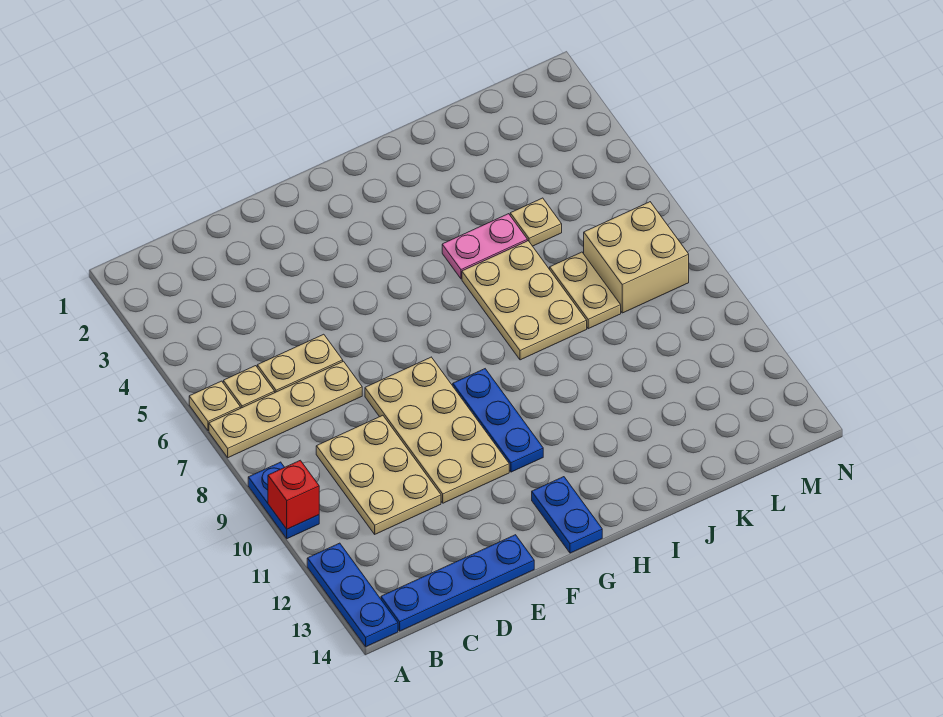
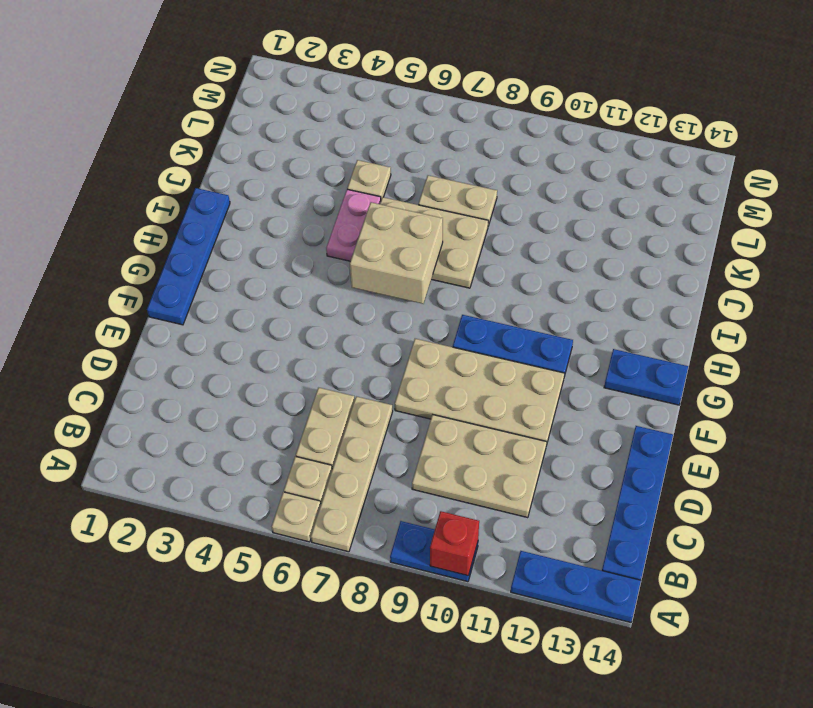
none -> blue plate F1:I1 level 1
tan brick L7:M8 level 1 -> tan brick H6:I7 level 2

